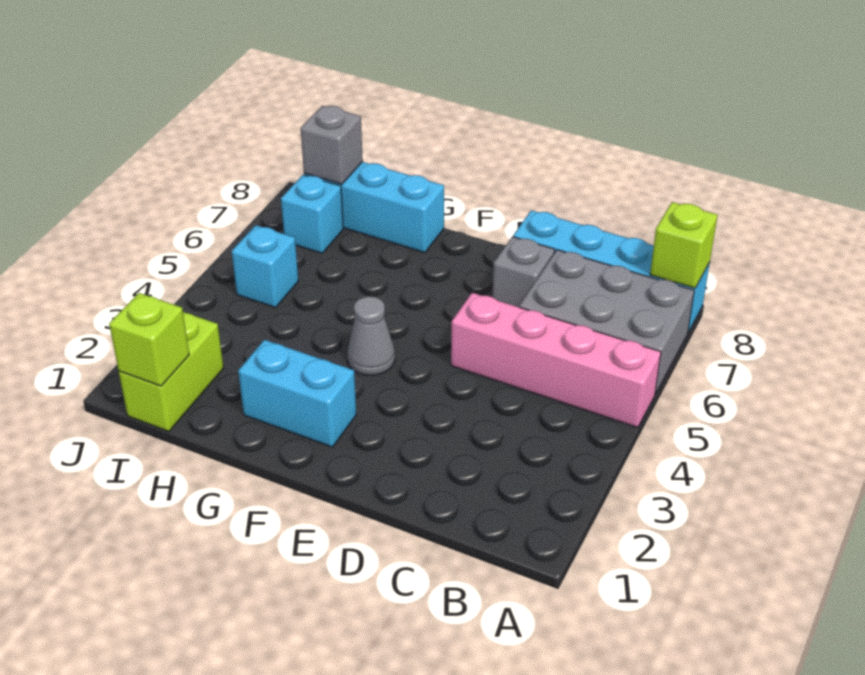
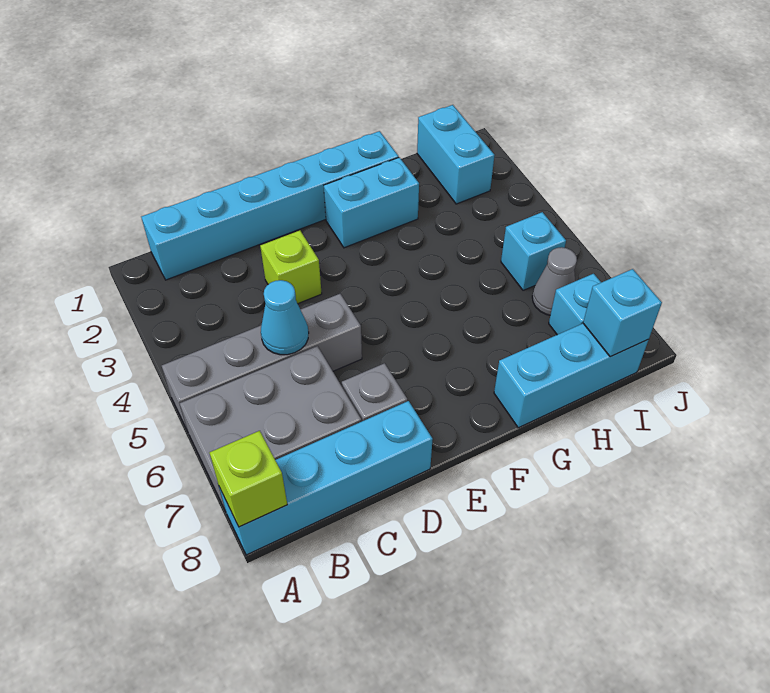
pink brick A5:D5 level 1 -> grey brick A5:D5 level 1
none -> cyan brick B1:G1 level 1
none -> cyan cone C5 level 2
grey cone F4 level 1 -> grey cone I6 level 1
lime brick I1:I2 level 1 -> cyan brick I1:I2 level 1
lime brick I1 level 2 -> lime brick D3 level 1
grey brick I8 level 2 -> cyan brick I8 level 2

